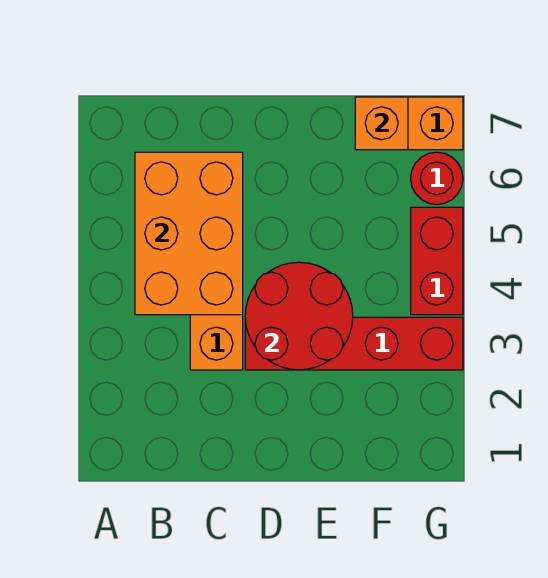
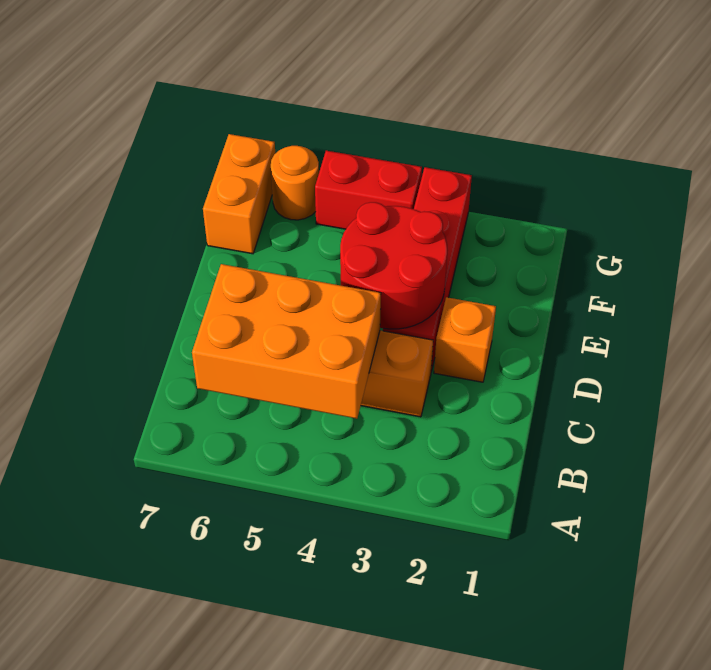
orange brick F7 level 2 -> orange brick D2 level 1
red round brick G6 level 1 -> orange round brick G6 level 1

